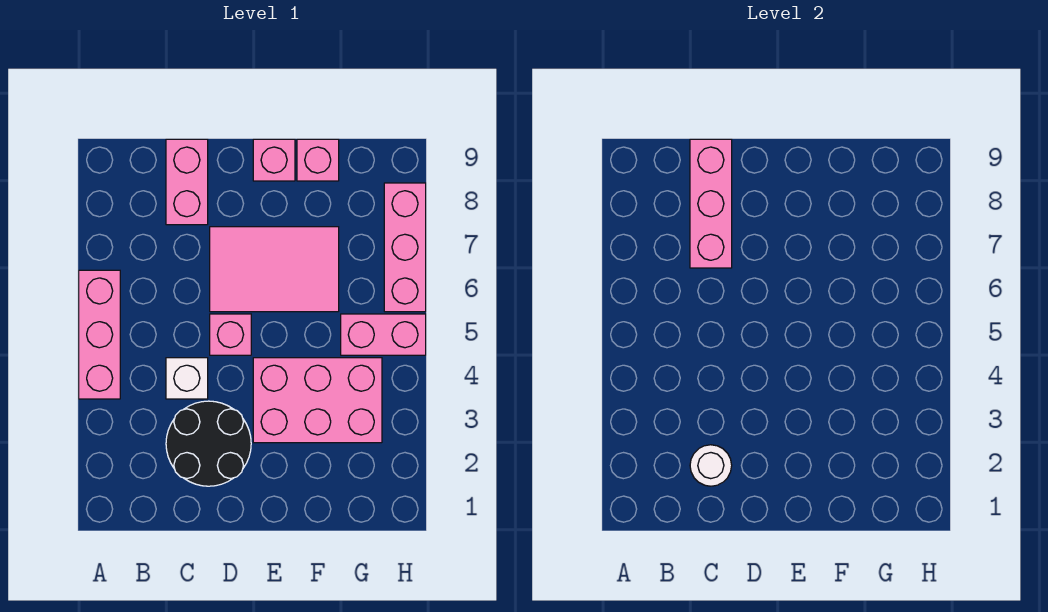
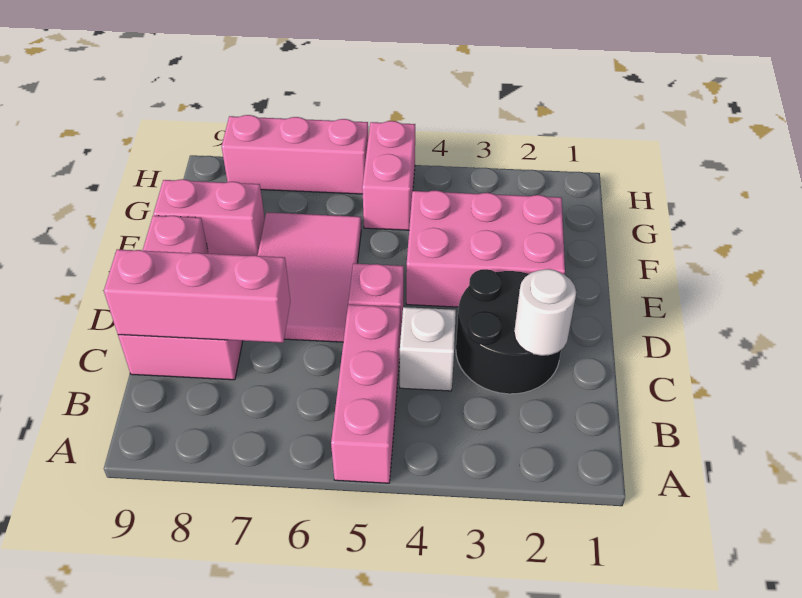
pink brick A4:A6 level 1 -> pink brick A5:C5 level 1
pink brick E3:G4 level 1 -> pink brick E2:F4 level 1
pink brick F9 level 1 -> pink brick F8:F9 level 1

